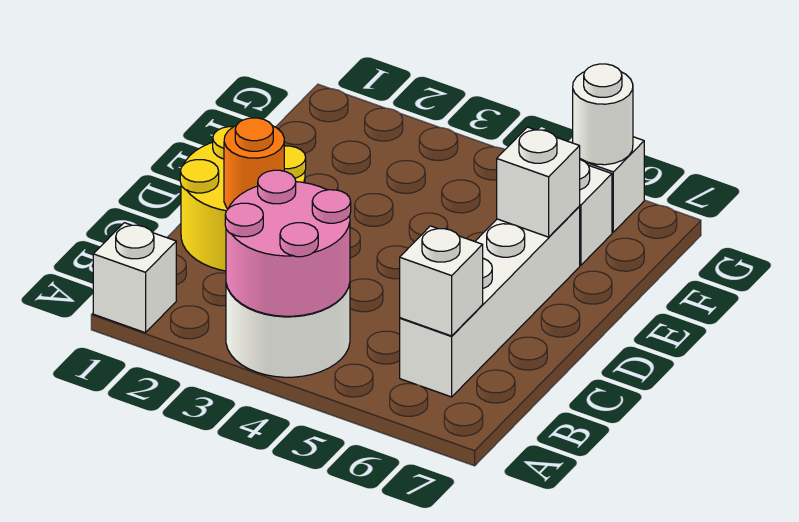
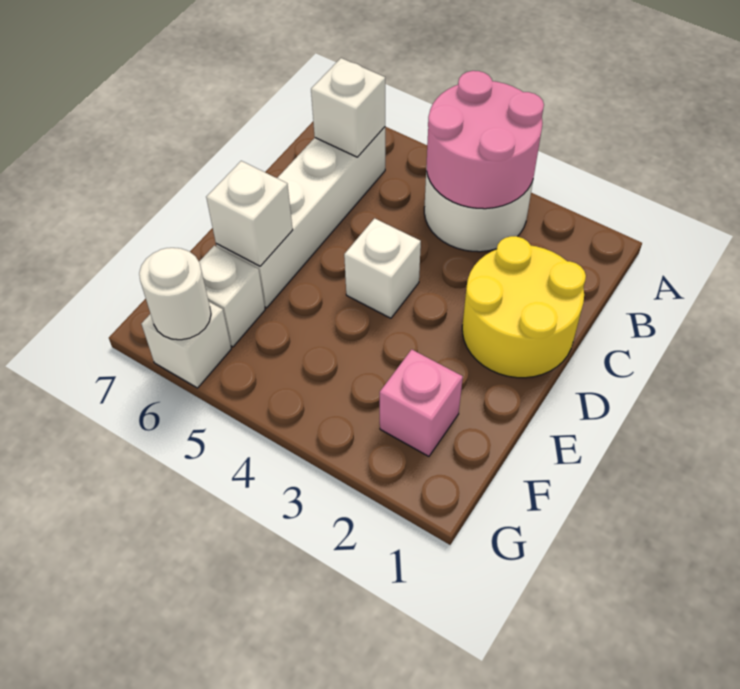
white brick A1 level 1 -> white brick D4 level 1
orange round brick C2 level 2 -> none
none -> pink brick F2 level 1

